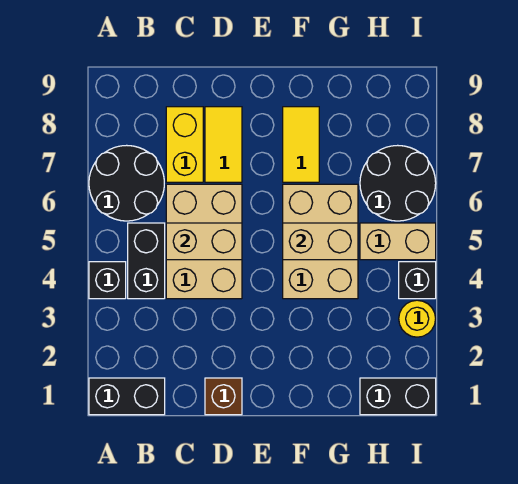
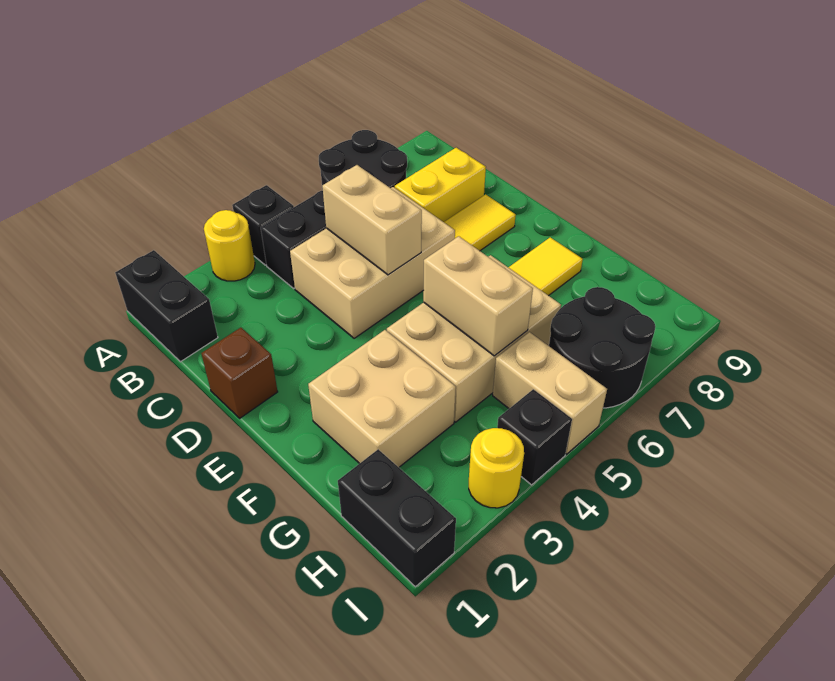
none -> yellow round brick A3 level 1
none -> tan brick F2:G3 level 1

